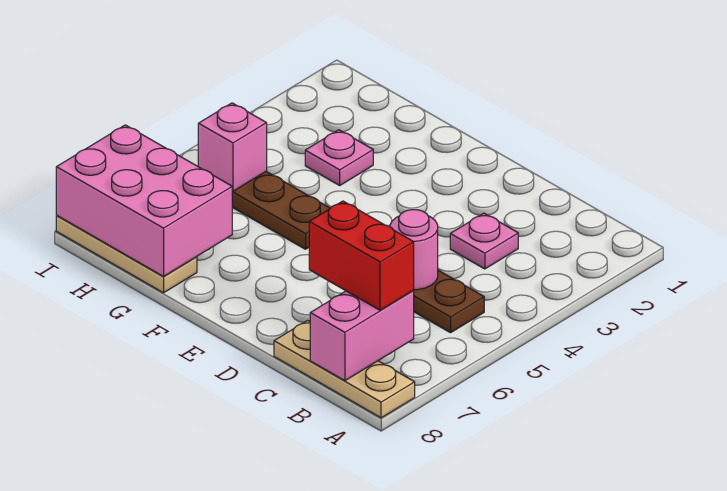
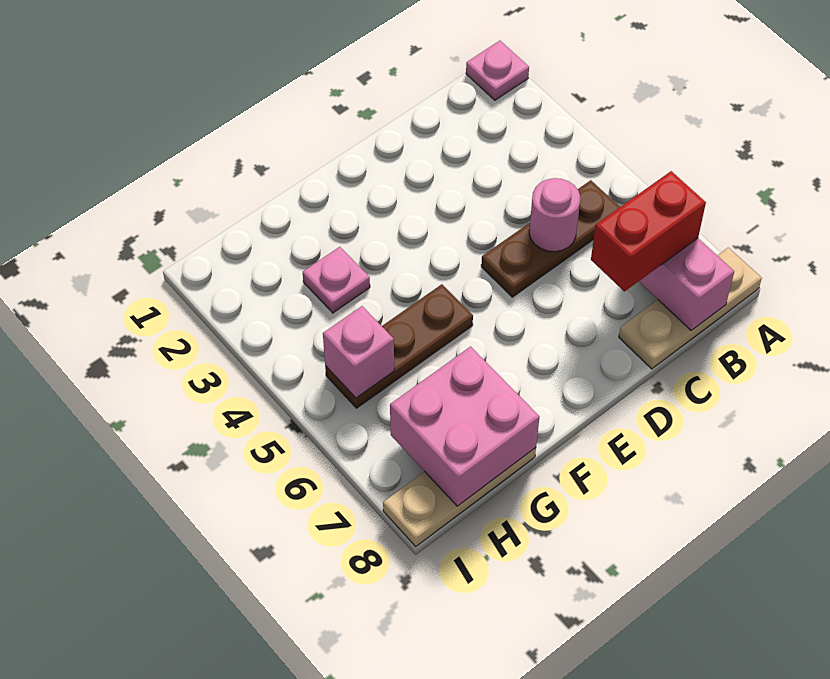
pink plate C3 level 1 -> pink plate A1 level 1
pink brick G7:I8 level 2 -> pink brick G7:H8 level 2

